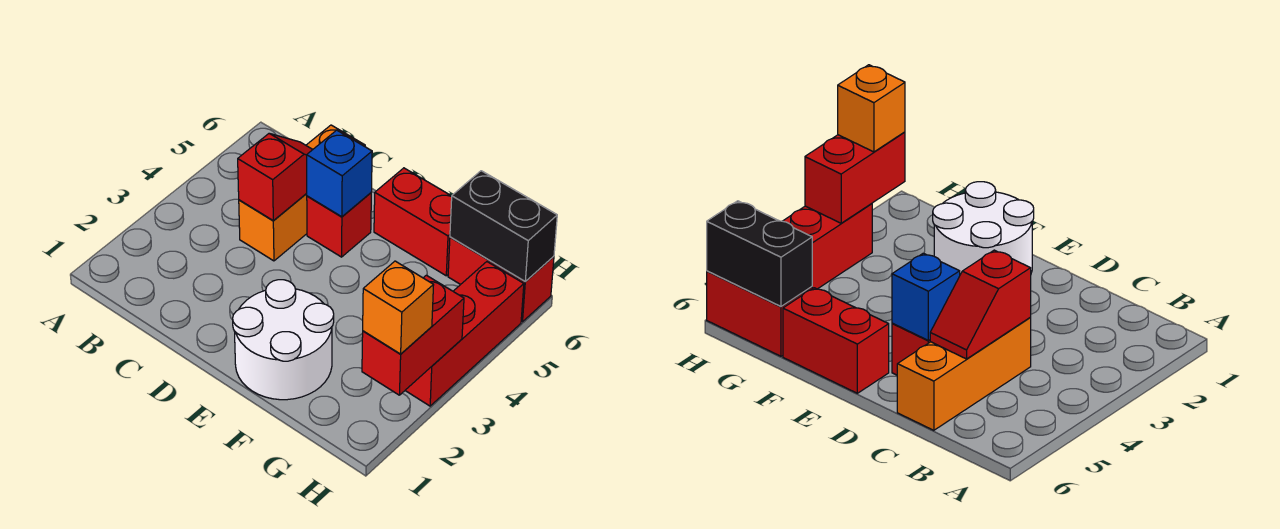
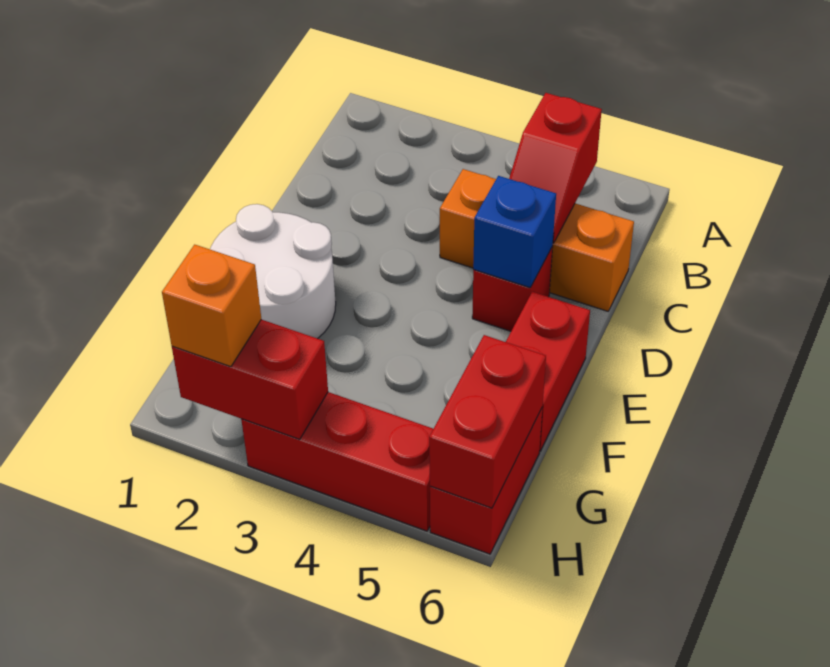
red slope C4:C5 level 2 top 4 -> red slope B5:C5 level 2 top B
black brick G6:H6 level 2 -> red brick G6:H6 level 2

